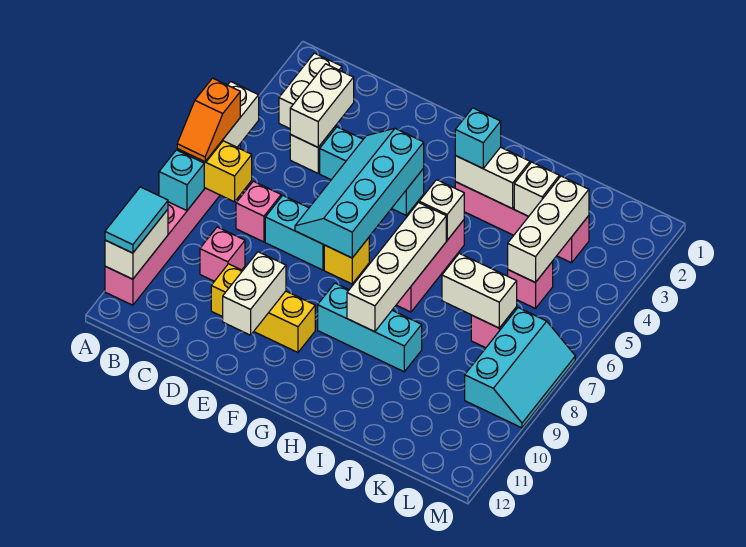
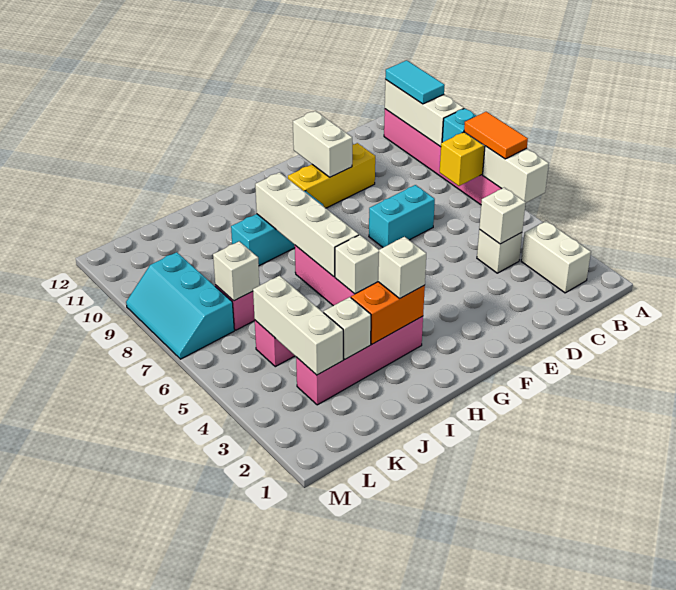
orange slope A6:A7 level 3 top 6 -> orange tile A6:A7 level 3
white brick A10:A11 level 2 -> white brick A9:A11 level 2
white brick C3:C4 level 2 -> white brick C4 level 2
pink brick C7 level 1 -> none
pink brick C9 level 1 -> none
cyan brick D4:F4 level 1 -> none
cyan slope E4:F7 level 2 top F -> none
yellow brick F7 level 1 -> none
white brick H3:I3 level 2 -> orange brick H3:I3 level 2
cyan brick H3 level 3 -> white brick H3 level 3
white brick J7:K7 level 2 -> white brick K7 level 2

